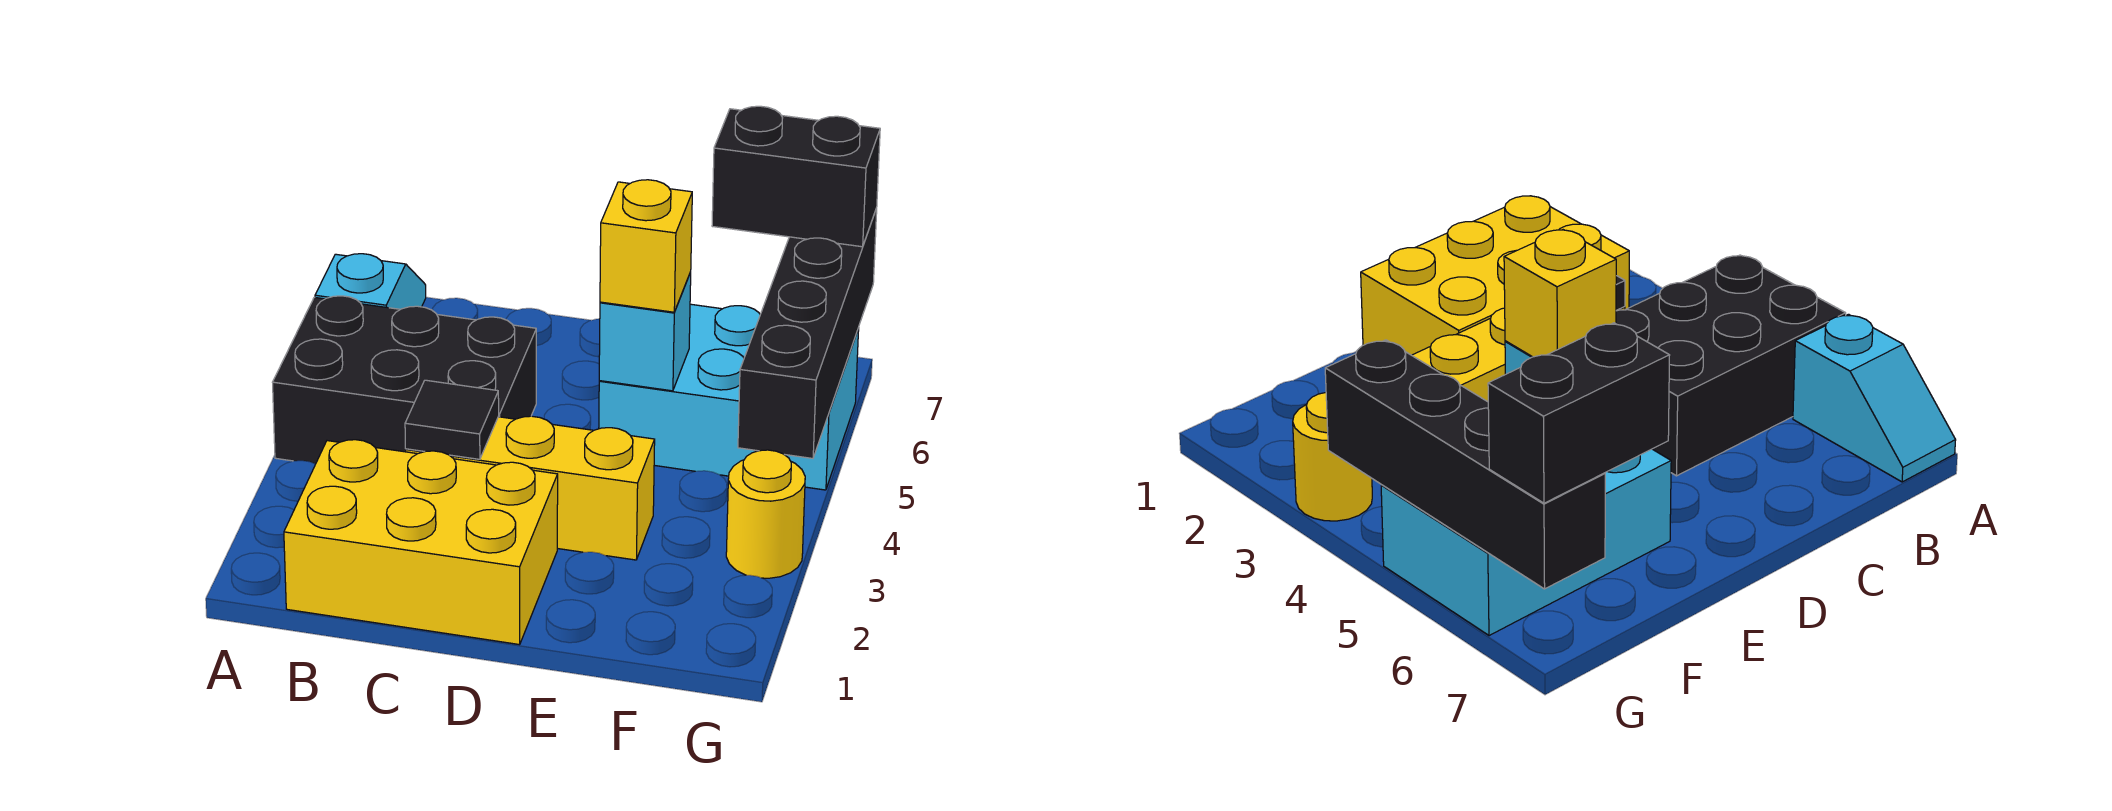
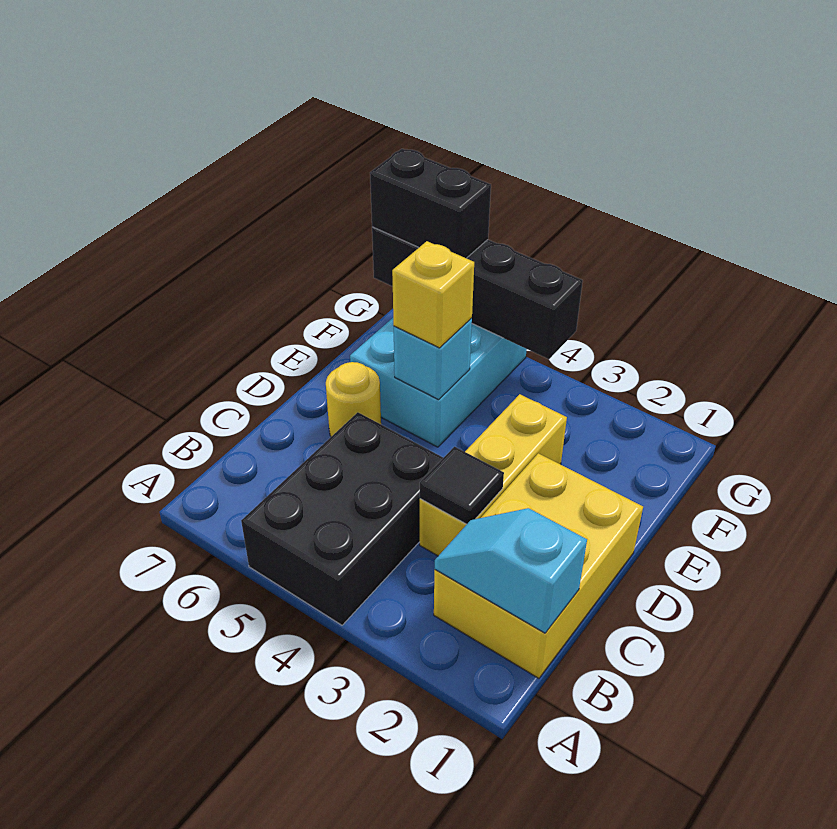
cyan slope A6:A7 level 1 top 6 -> cyan slope B1:B2 level 2 top 1
black brick F7:G7 level 3 -> black brick G6:G7 level 3
yellow round brick G3 level 1 -> yellow round brick D6 level 1

